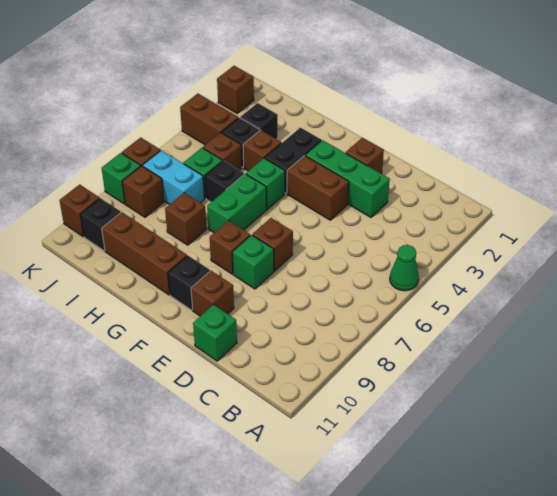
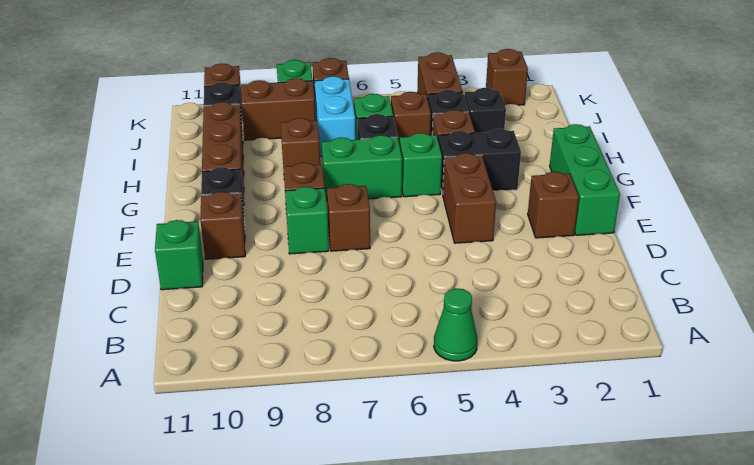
green brick D3:F3 level 1 -> green brick E1:G1 level 1
brown brick J8 level 1 -> brown brick J8:J9 level 1

